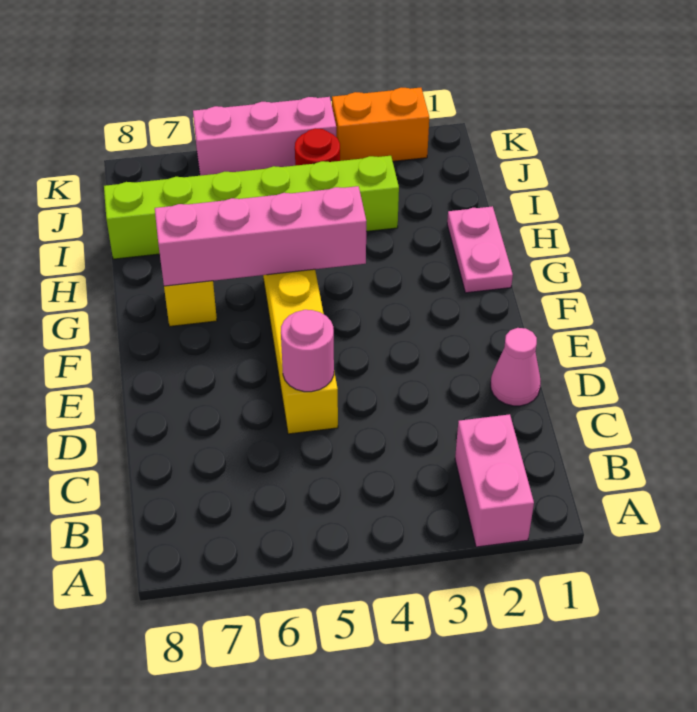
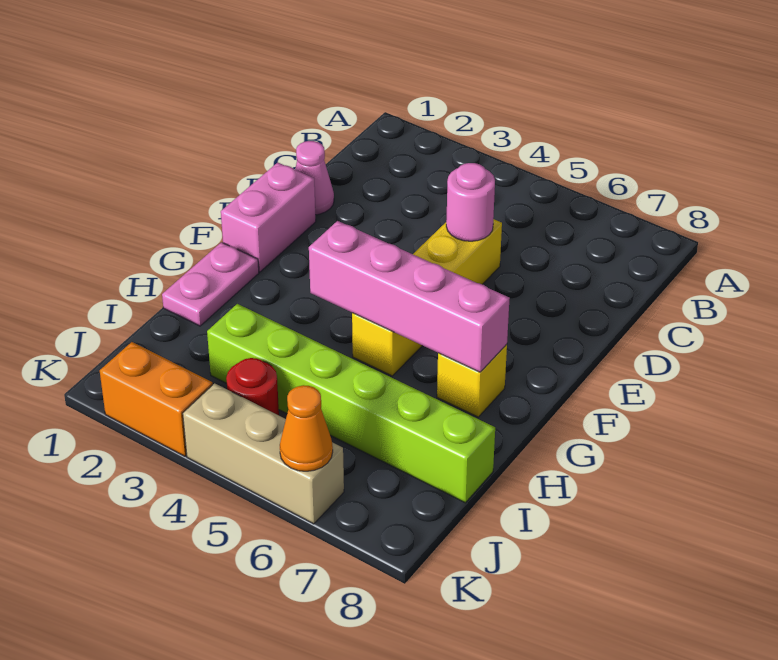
pink brick A2:B2 level 1 -> pink brick E1:F1 level 1
pink brick K4:K6 level 1 -> tan brick K4:K6 level 1
none -> orange cone K6 level 2

